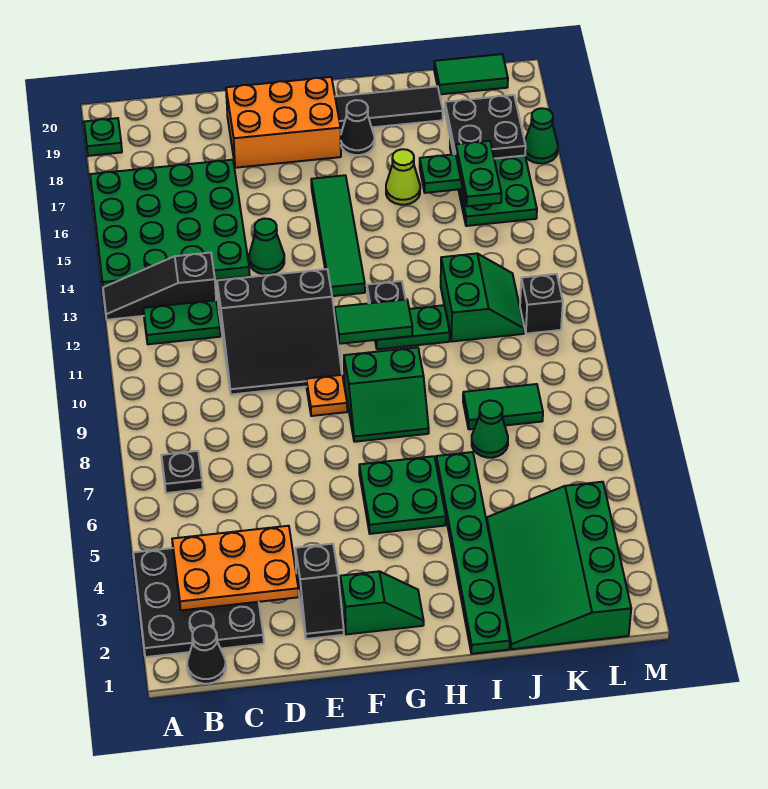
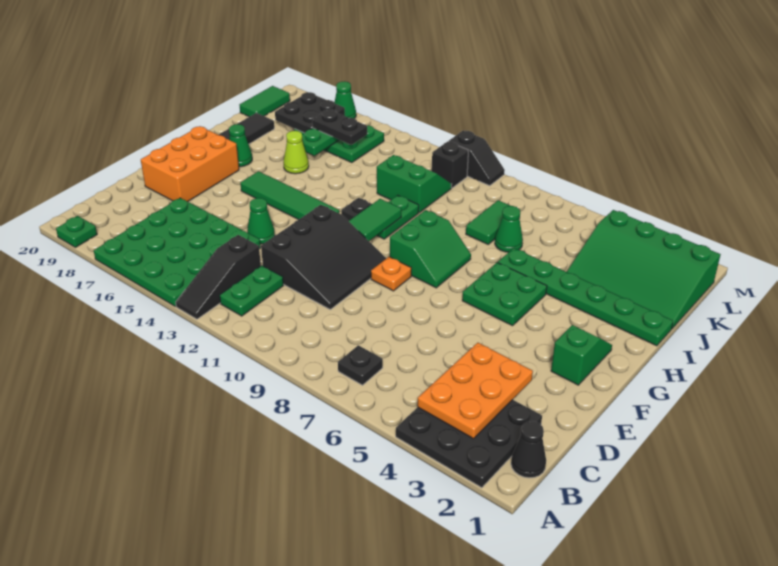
black slope E2:E3 level 1 top 3 -> black slope M10:M11 level 1 top 11
black cone H18 level 1 -> green cone H18 level 1
green plate K15:K16 level 3 -> black plate K15:K16 level 3

